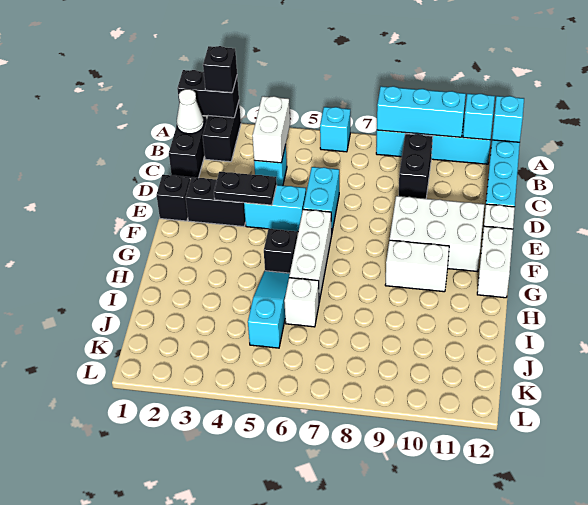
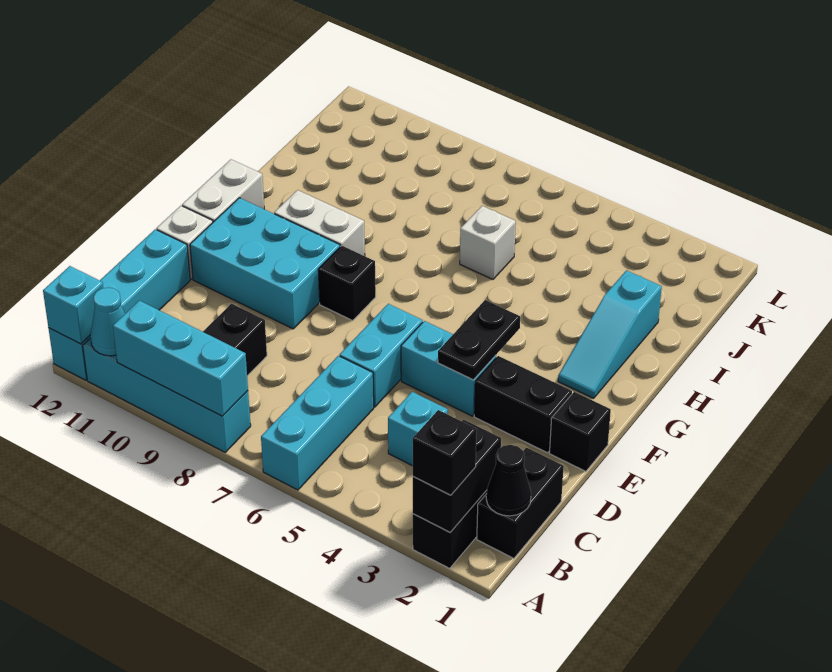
black brick A1:A2 level 2 -> black brick A2:B2 level 2
cyan brick A6 level 1 -> cyan brick A6:C6 level 1
cyan brick A11 level 2 -> cyan cone A11 level 2
white cone B1 level 2 -> black cone B1 level 2
white brick B4:C4 level 2 -> none
black plate E3:E4 level 2 -> black plate E4:F4 level 2
white brick E9:F11 level 1 -> cyan brick E9:F11 level 1
white brick F6:H6 level 1 -> none
black brick G5 level 1 -> black brick F8 level 1
cyan slope H5:J5 level 1 top J -> cyan slope G2:I2 level 1 top I

